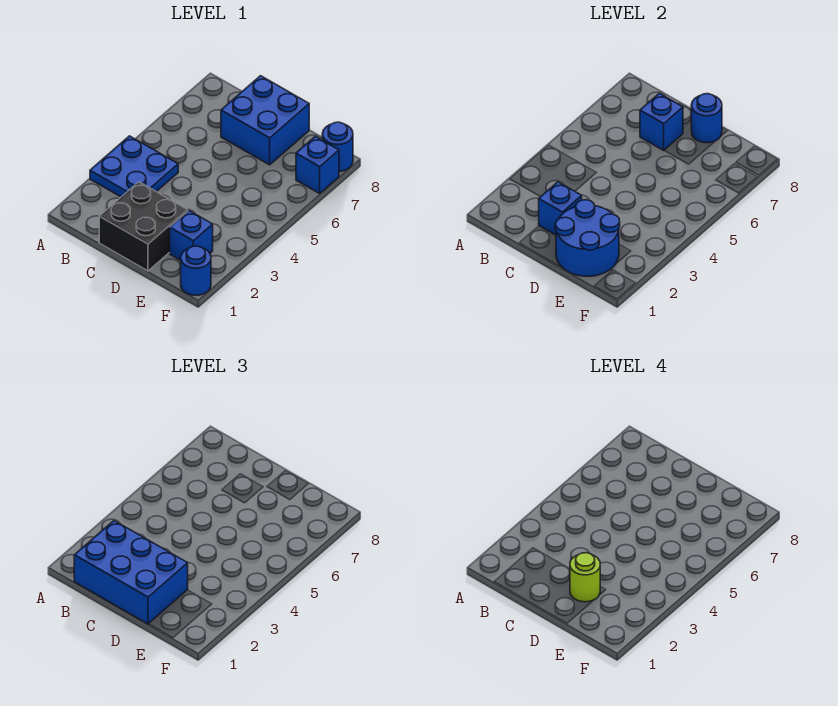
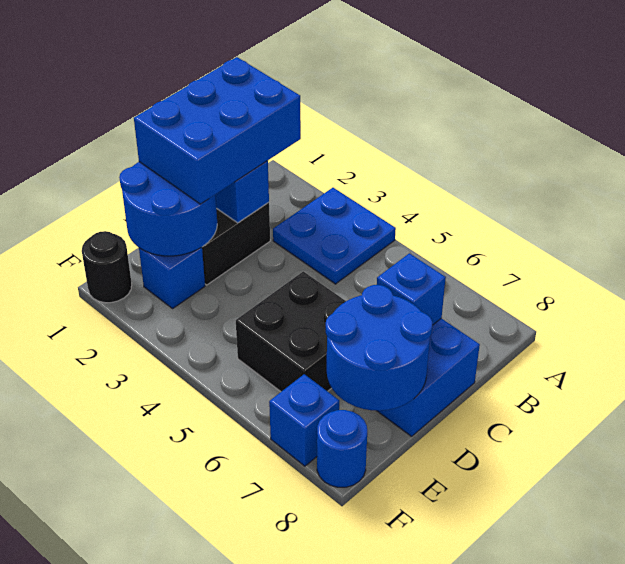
lime round brick D2 level 4 -> none
none -> black brick D5:E6 level 1
blue round brick D8 level 2 -> blue round brick D7:E8 level 2
blue round brick F1 level 1 -> black round brick F1 level 1

